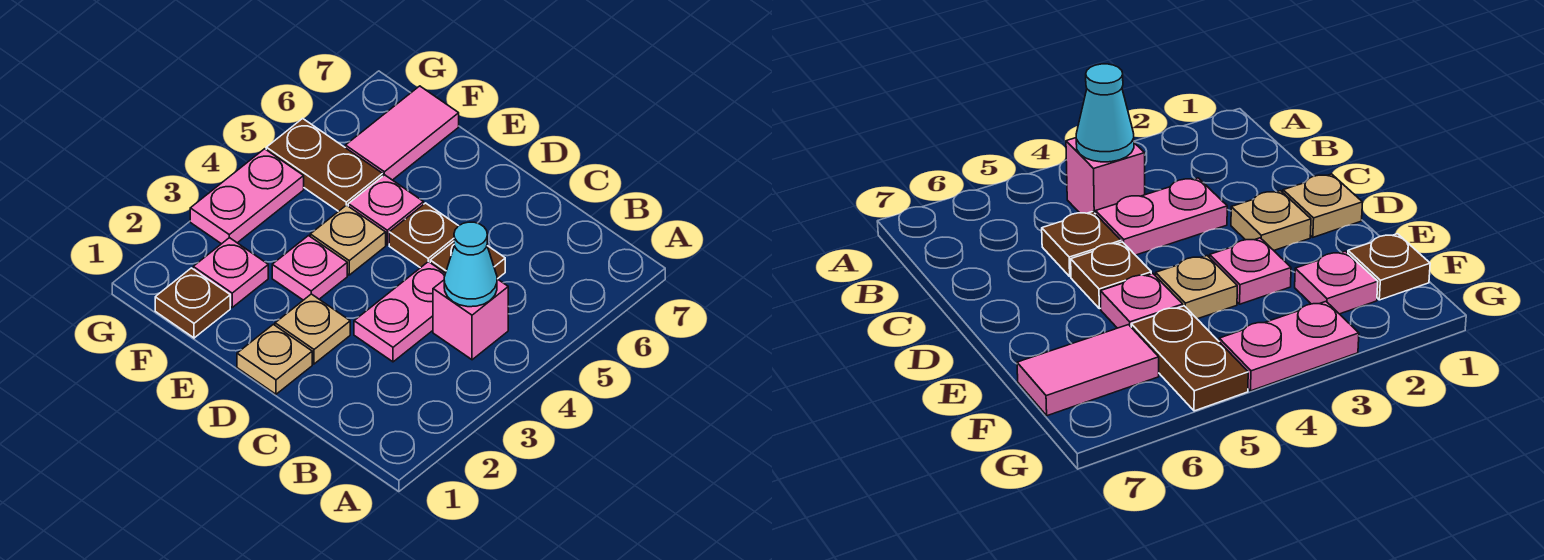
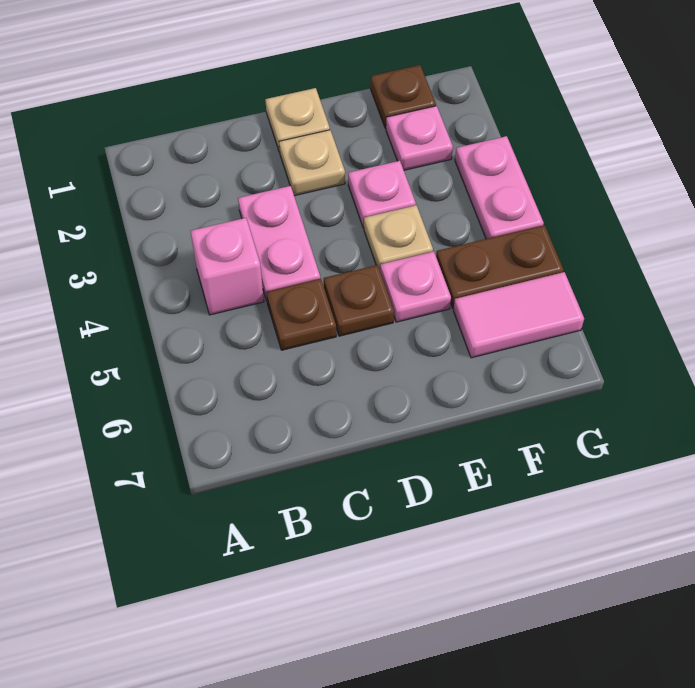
cyan cone B4 level 2 -> none
pink tile F6:F7 level 1 -> pink tile F6:G6 level 1

